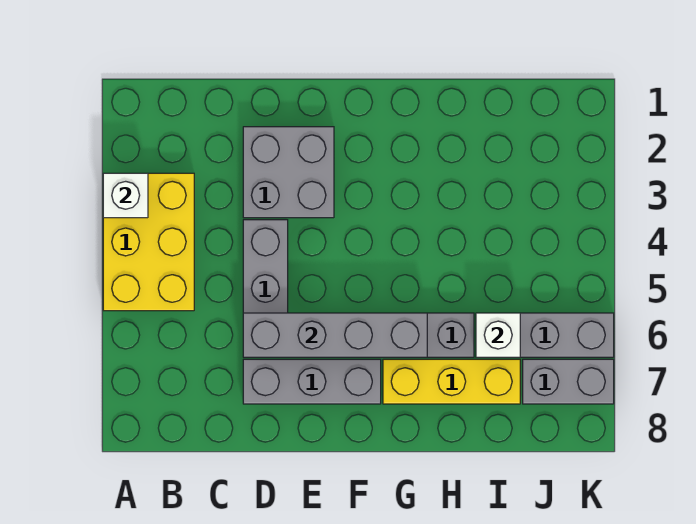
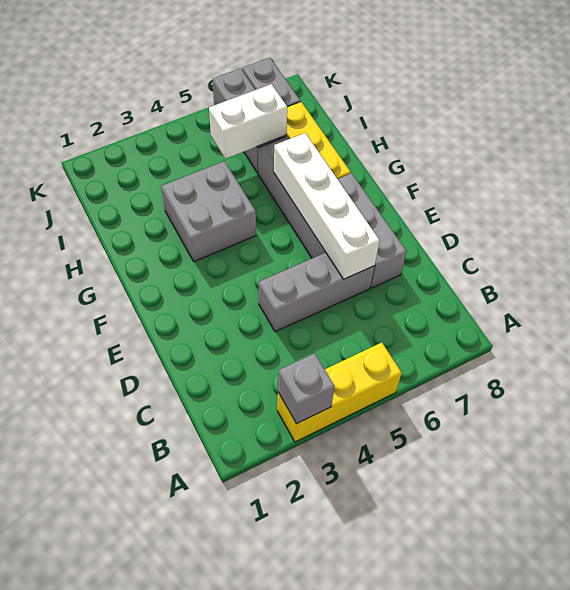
yellow brick A3:B5 level 1 -> yellow brick A3:A5 level 1
white brick A3 level 2 -> grey brick A3 level 2
grey brick D2:E3 level 1 -> grey brick G3:H4 level 1
grey brick D6:G6 level 2 -> white brick D6:G6 level 2
white brick I6 level 2 -> white brick I5:I6 level 2

